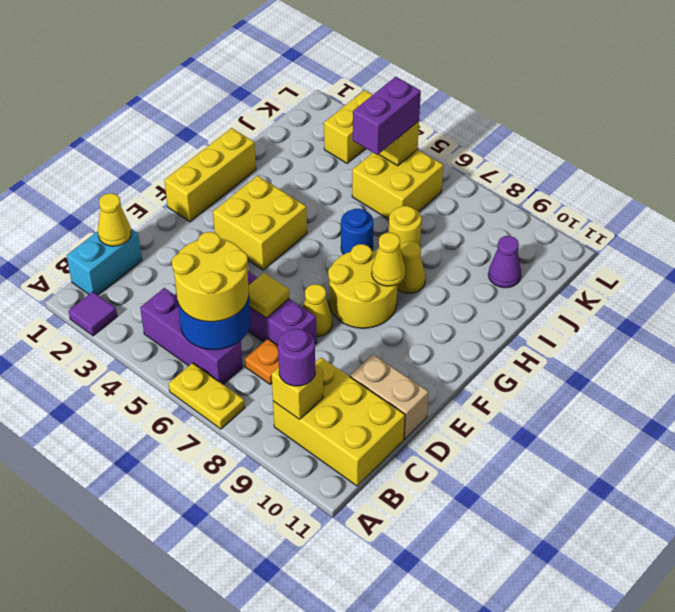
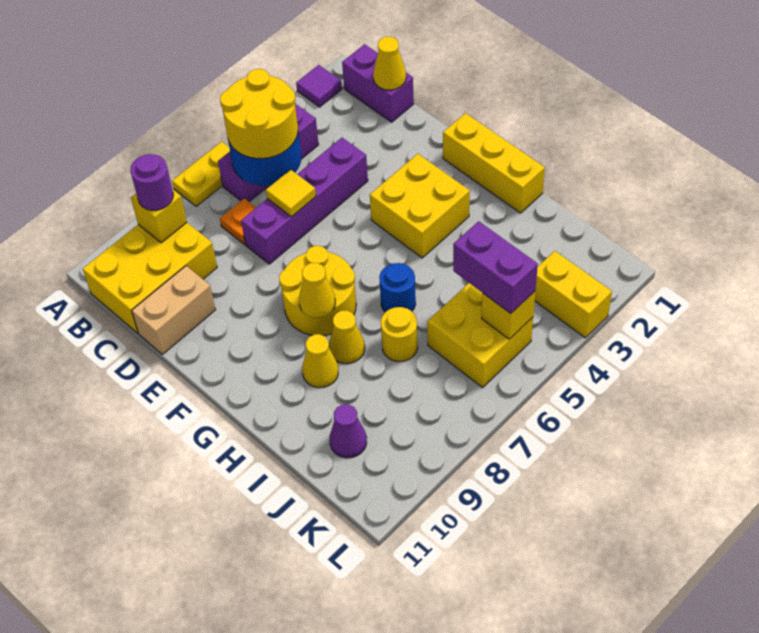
cyan brick B1:C1 level 1 -> purple brick B1:C1 level 1
yellow cone E7 level 1 -> yellow cone H9 level 1

